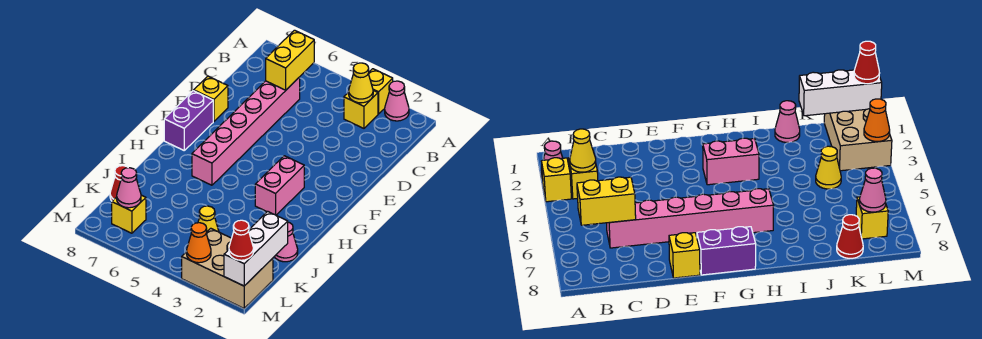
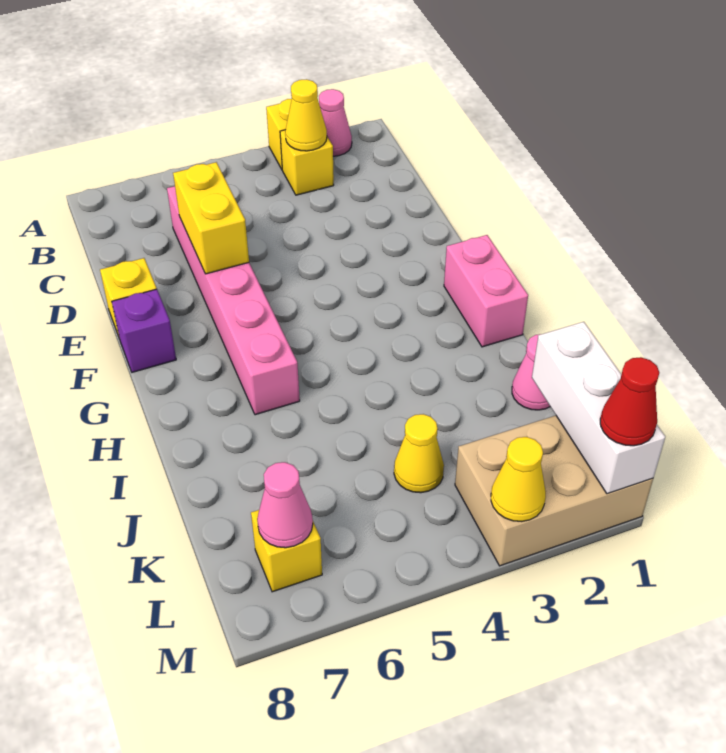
yellow brick B6:C6 level 2 -> yellow brick D6:E6 level 2
purple brick F8:G8 level 1 -> purple brick F8 level 1
pink brick G3:H3 level 1 -> pink brick G1:H1 level 1
red cone K8 level 1 -> none
orange cone M3 level 2 -> yellow cone M3 level 2

